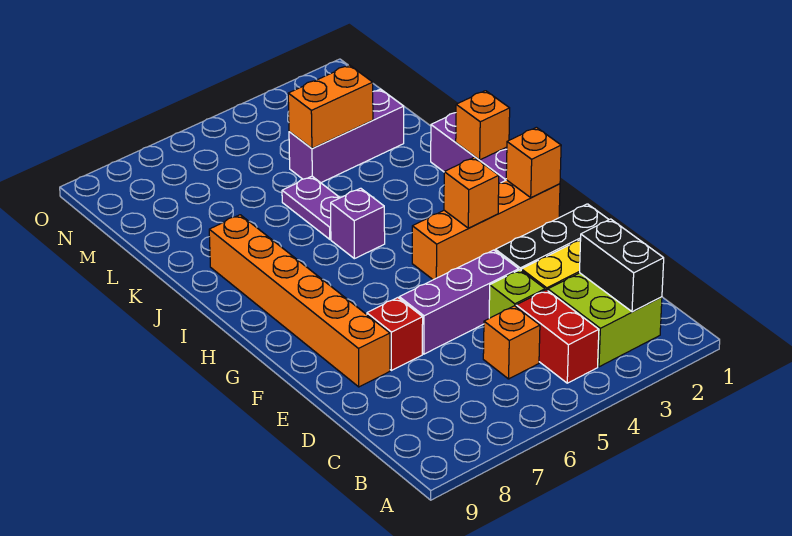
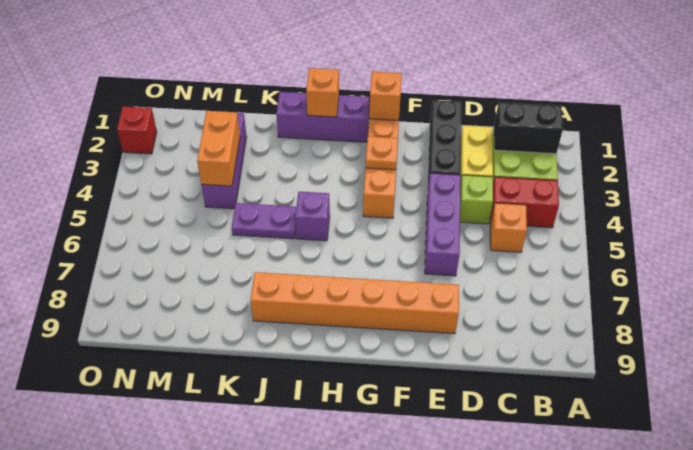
red brick E7 level 1 -> red brick O2 level 1
orange brick G3 level 2 -> orange plate G3 level 2

